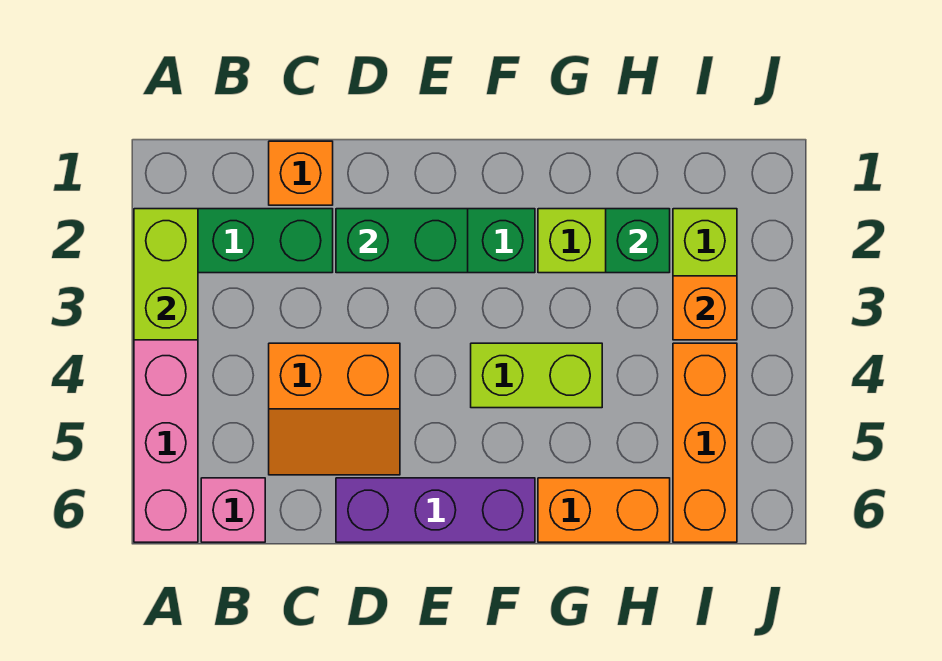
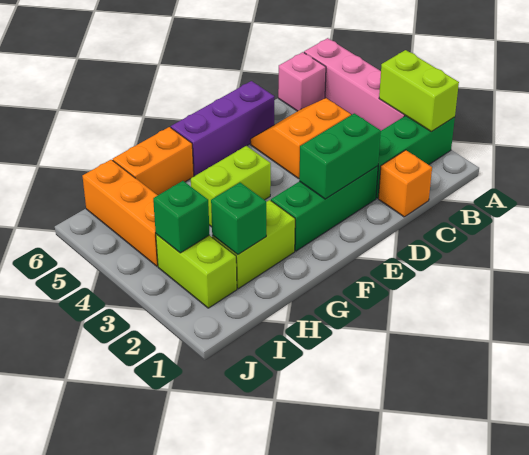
orange brick I3 level 2 -> green brick I3 level 2

